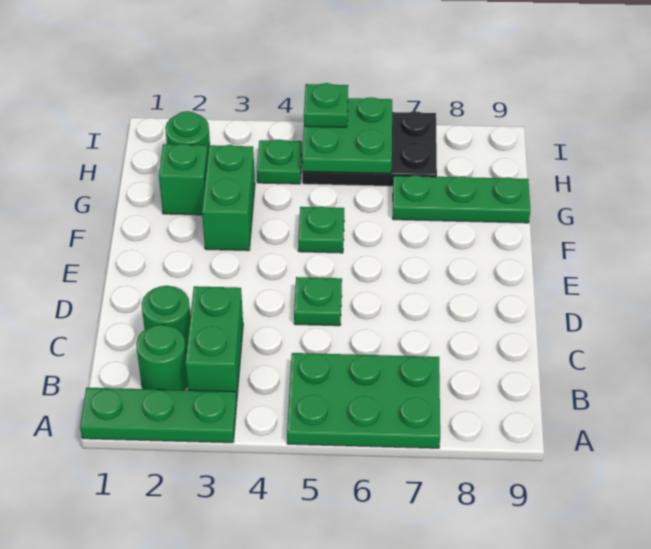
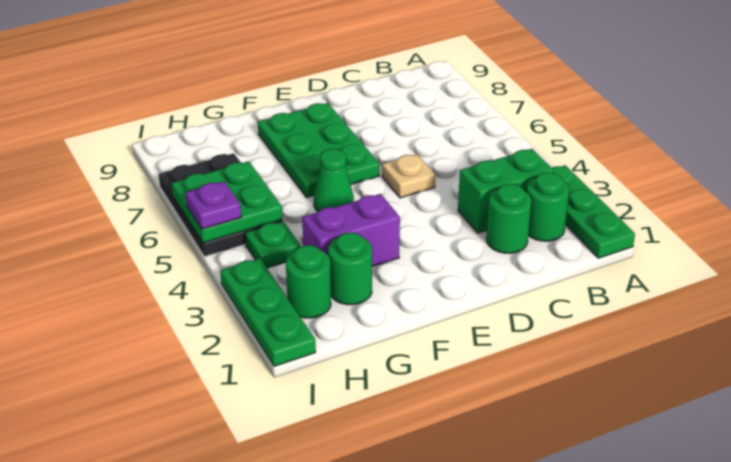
green plate A5:B7 level 1 -> green plate E6:F8 level 1
green plate D5 level 1 -> tan plate D5 level 1
green brick F3:G3 level 1 -> purple brick F3:G3 level 1
green plate F5 level 1 -> green cone F5 level 1
green brick G2 level 1 -> green round brick G2 level 1
green plate G7:G9 level 1 -> green plate I1:I3 level 1
green plate I5 level 3 -> purple plate I5 level 3

